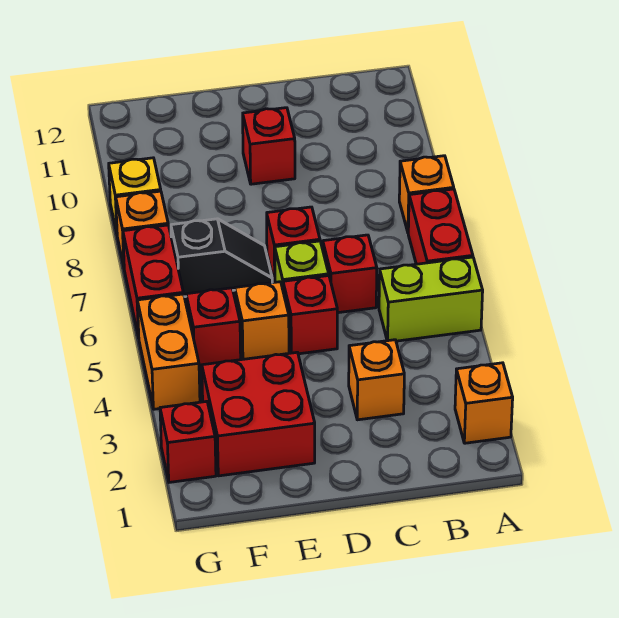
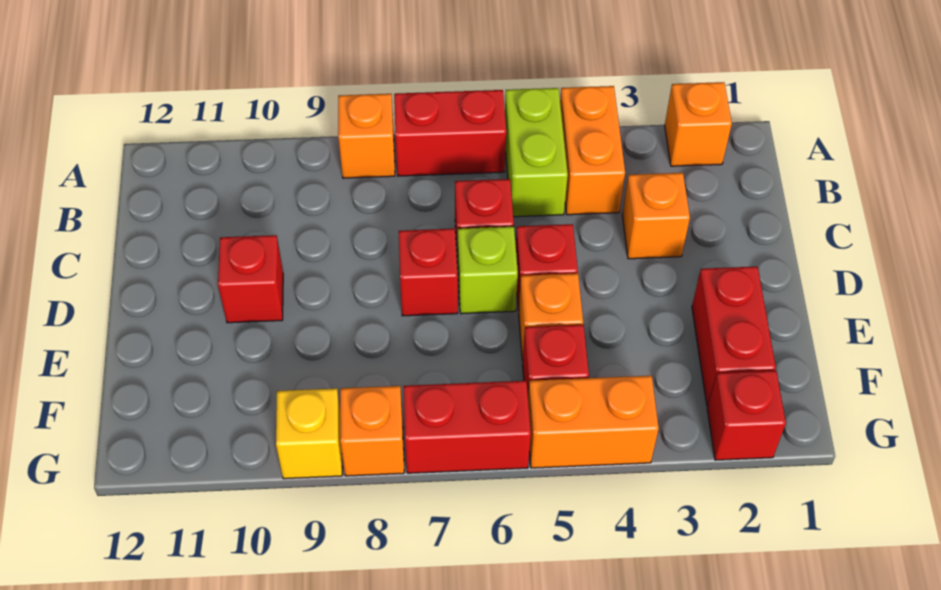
none -> orange brick A4:B4 level 1
red brick E2:F3 level 1 -> red brick E2:F2 level 1
black slope E7:F7 level 1 top F -> none

